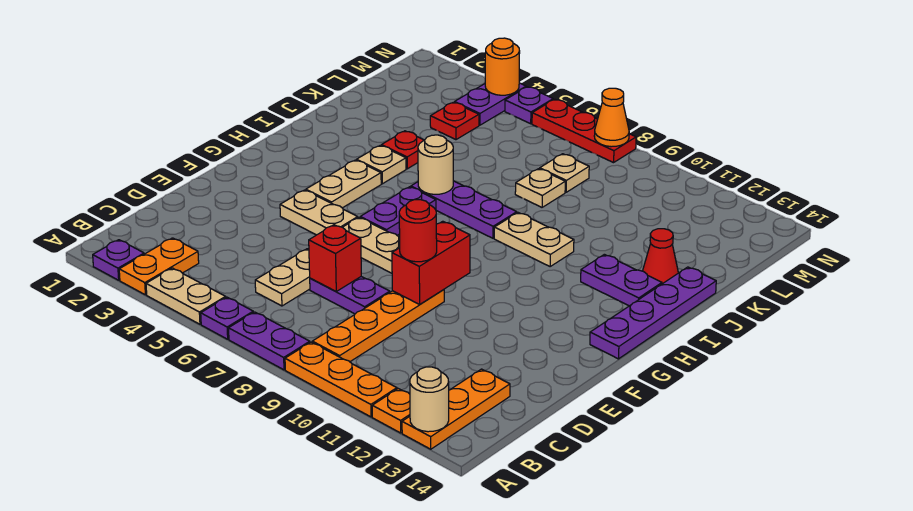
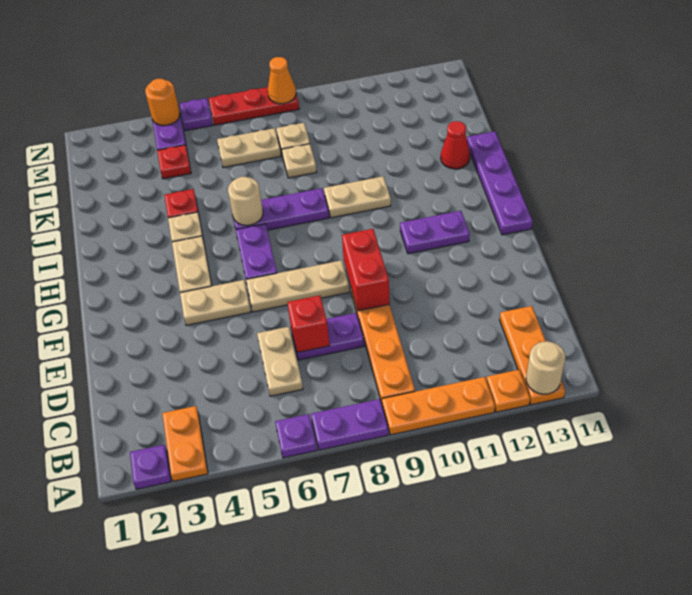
tan plate A4:A5 level 1 -> tan plate L6:L7 level 1
red round brick E9 level 3 -> none
purple plate I12:I13 level 1 -> purple plate G11:G12 level 1

